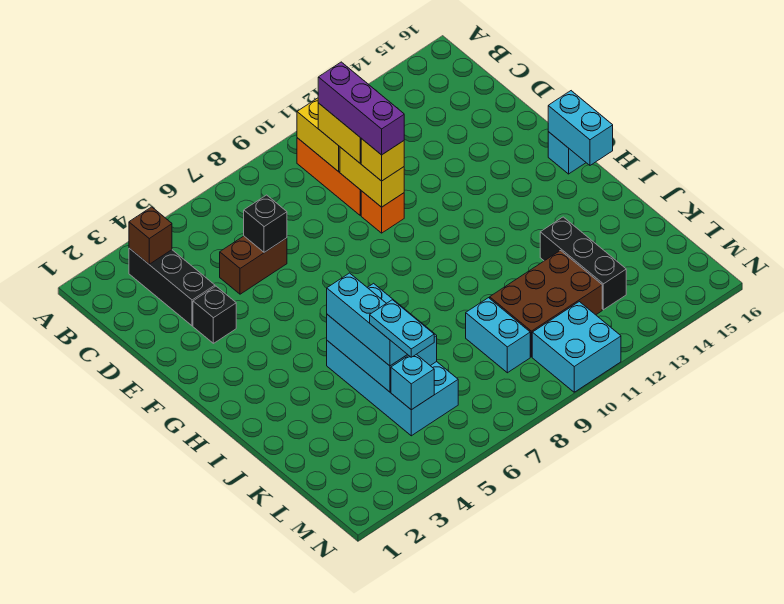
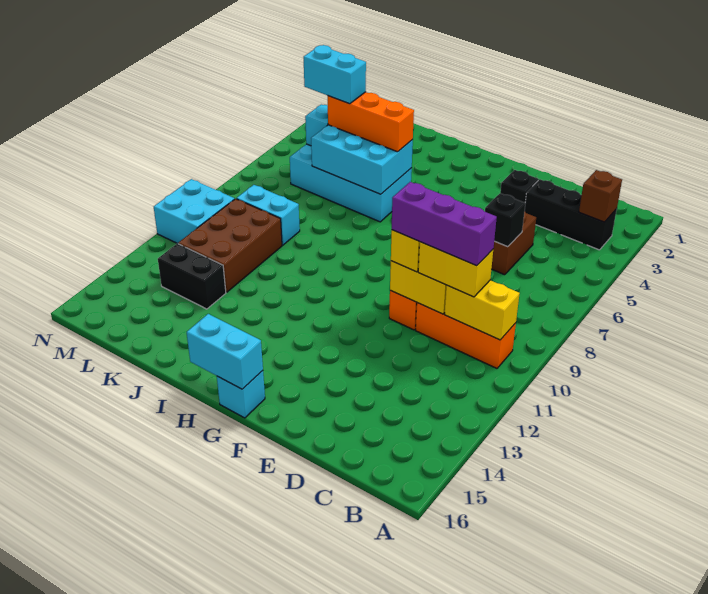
cyan brick I5:K5 level 3 -> orange brick I5:K5 level 3
black brick J13:L13 level 1 -> black brick K13:L13 level 1
cyan plate K5:L5 level 4 -> cyan brick K5:L5 level 4

